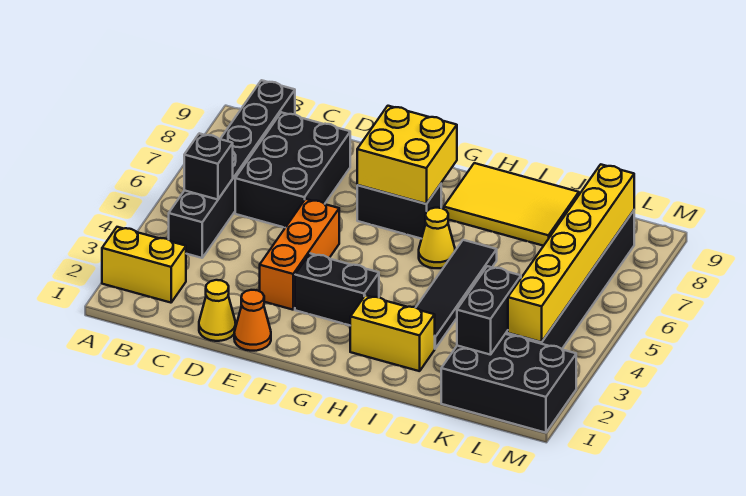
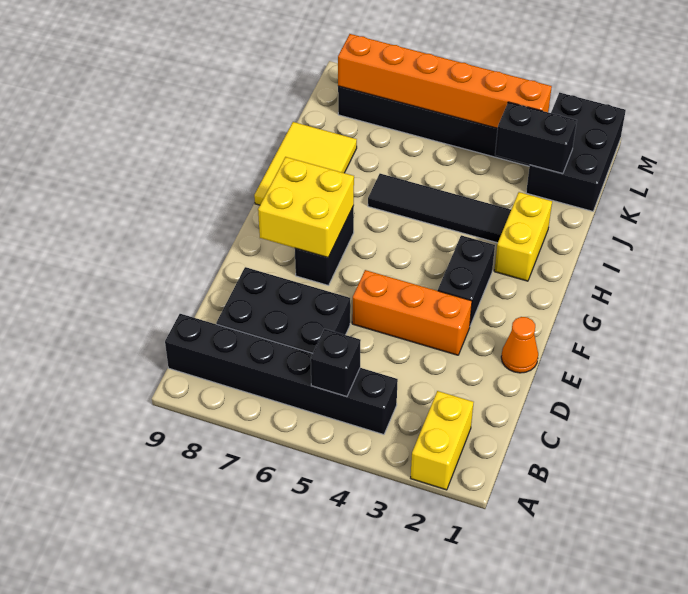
yellow cone D1 level 1 -> none
yellow cone H6 level 1 -> none
yellow brick L3:L8 level 2 -> orange brick L3:L8 level 2

